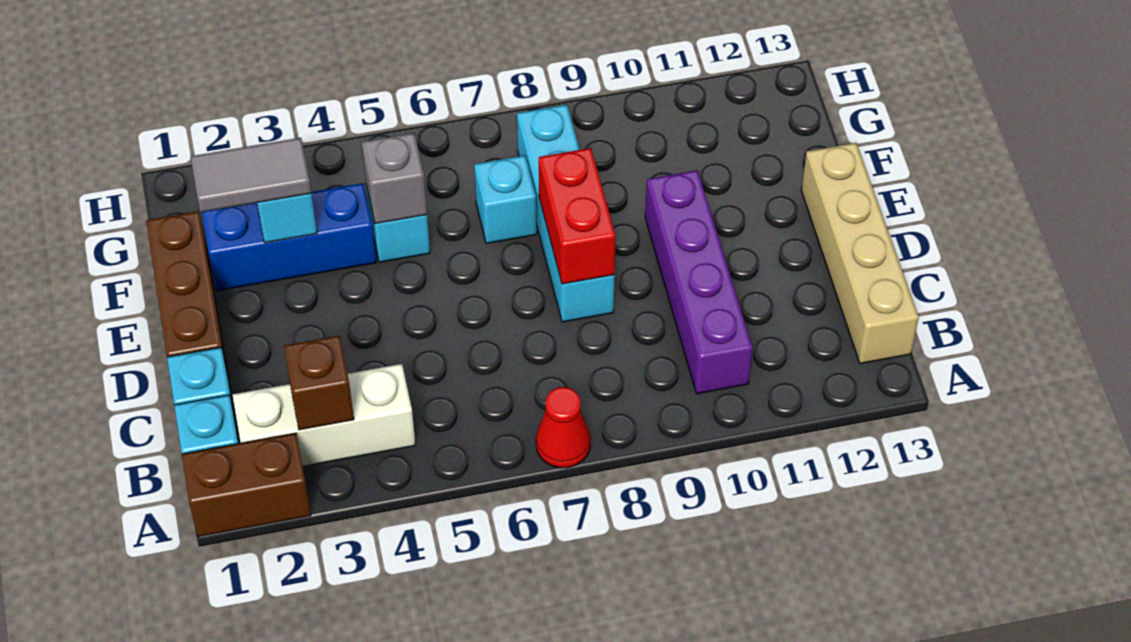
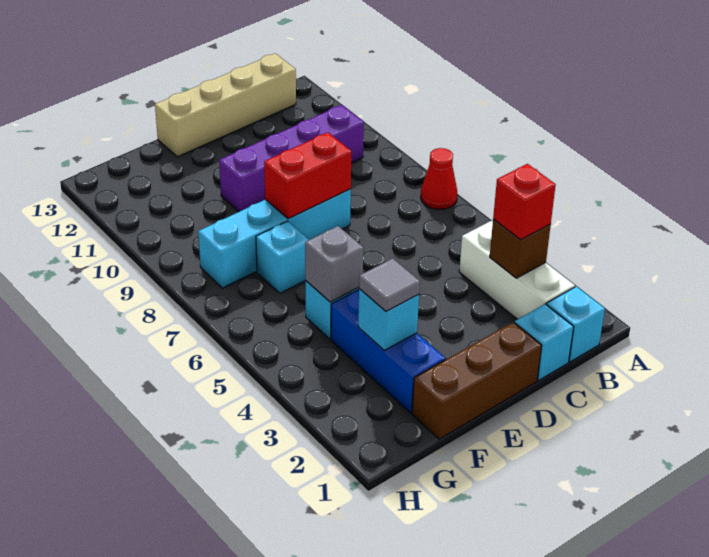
brown brick A1:A2 level 1 -> none
none -> red brick B3 level 3
grey tile F2:F3 level 3 -> grey tile F3 level 3

